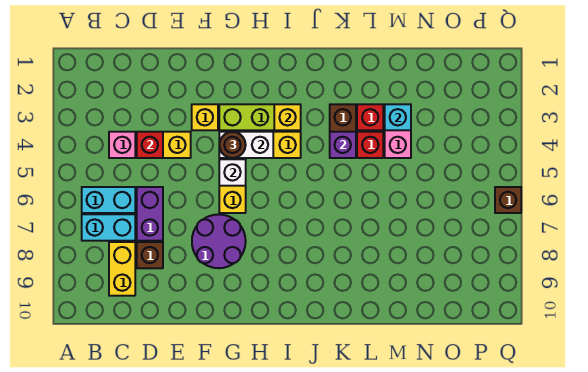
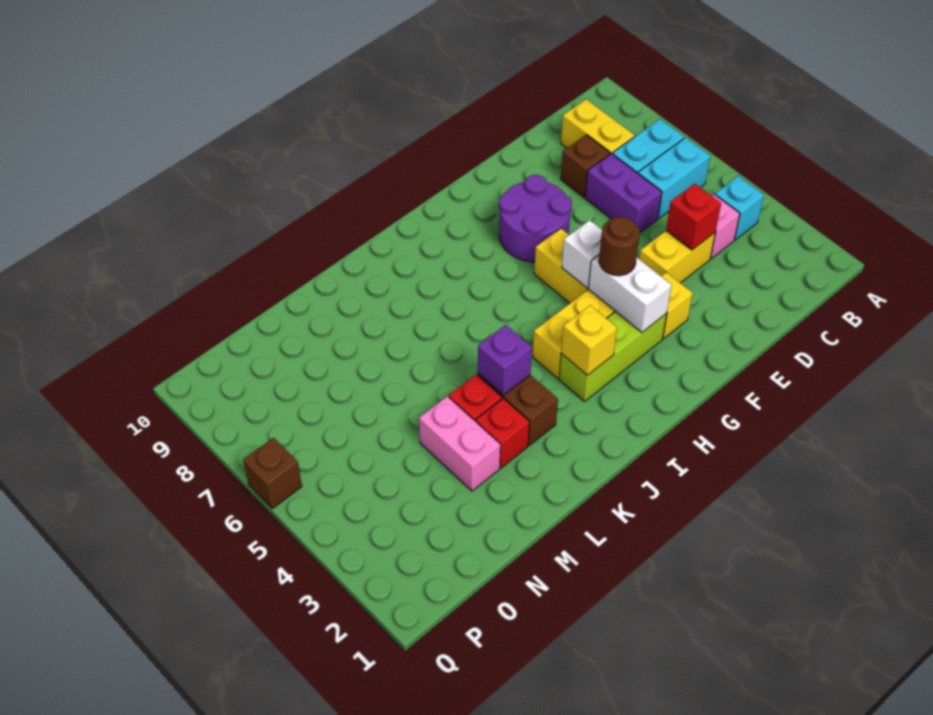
white brick G4:H4 level 2 -> white brick G3:G4 level 2
cyan brick M3 level 2 -> cyan brick B4 level 1

